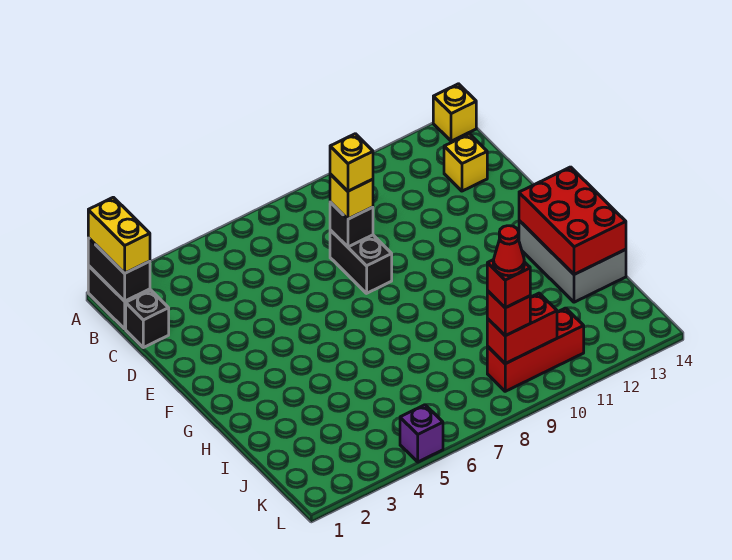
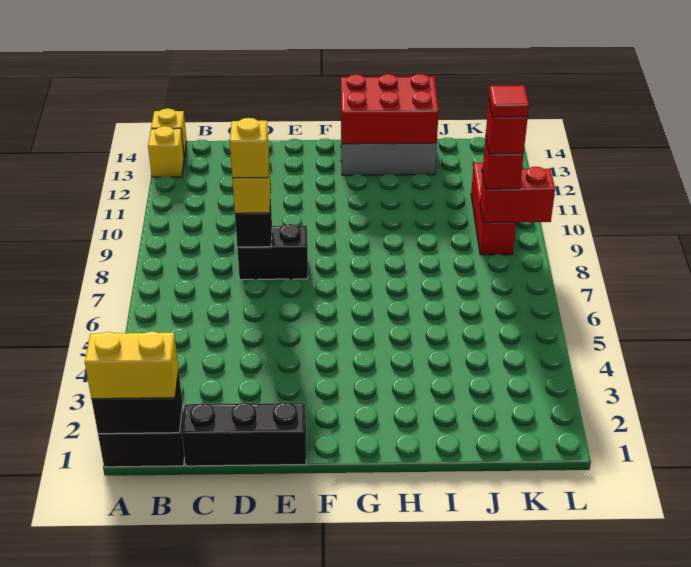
black brick C1 level 1 -> black brick C1:E1 level 1
yellow brick C13 level 1 -> yellow brick A13 level 1
red brick K9:K10 level 2 -> red brick K9:L9 level 2
red cone K9 level 5 -> red tile K9 level 5
purple brick L5 level 1 -> none

